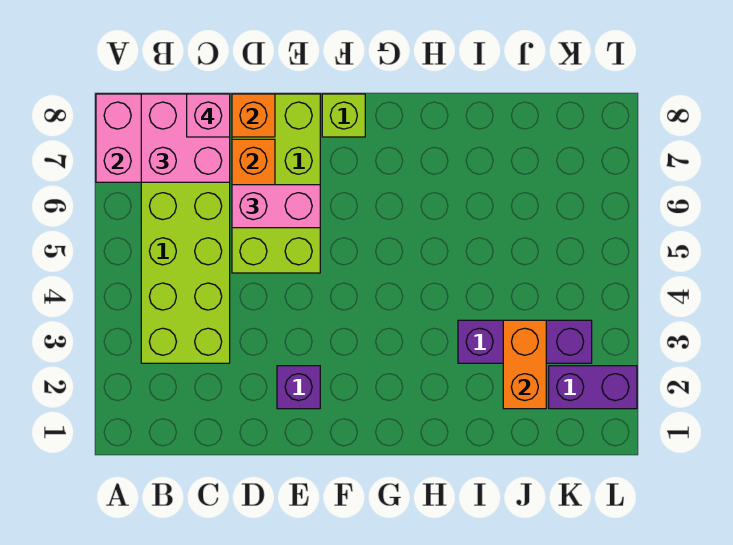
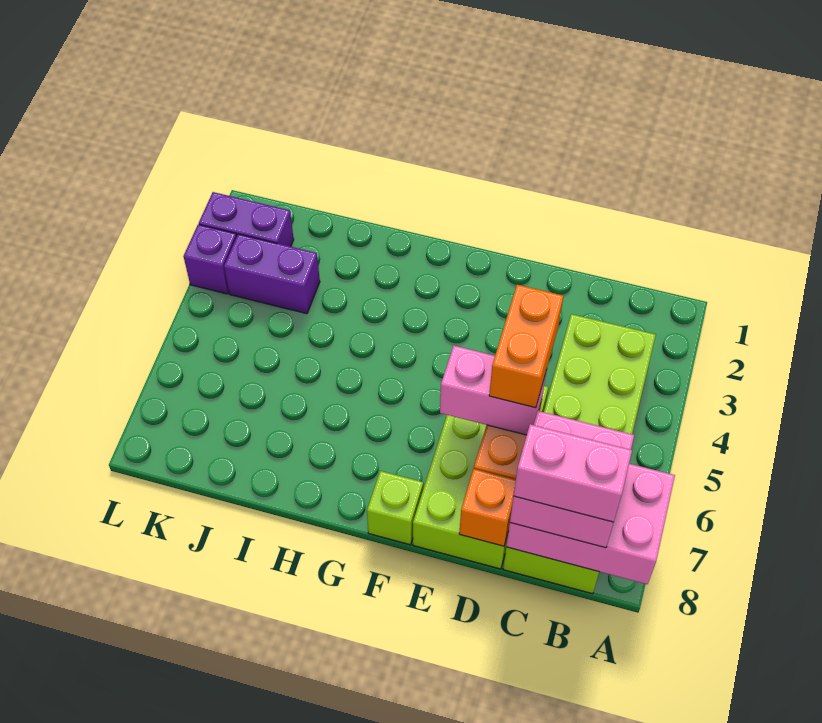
pink brick C8 level 4 -> pink brick B8:C8 level 4
purple brick E2 level 1 -> purple brick L3 level 1
purple brick I3:K3 level 1 -> purple brick J3:K3 level 1
orange brick J2:J3 level 2 -> orange brick D5:D6 level 4

